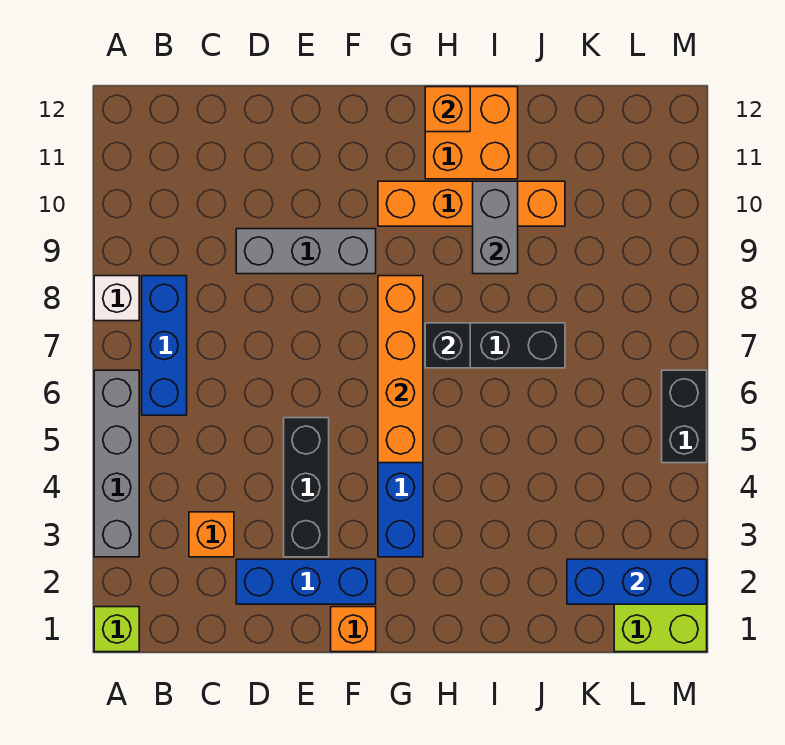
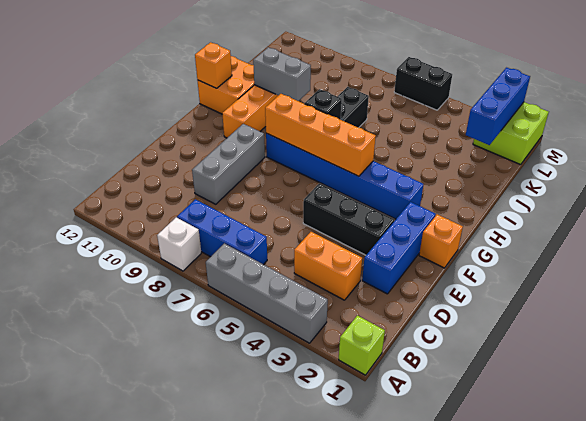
orange brick C3 level 1 -> orange brick C3:C4 level 1

